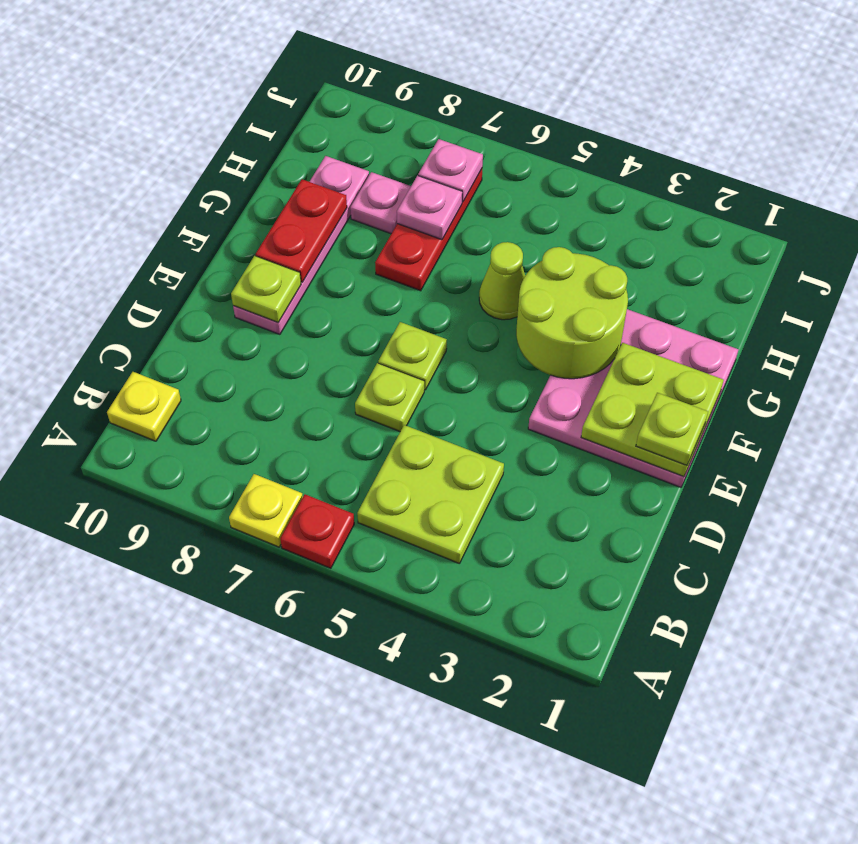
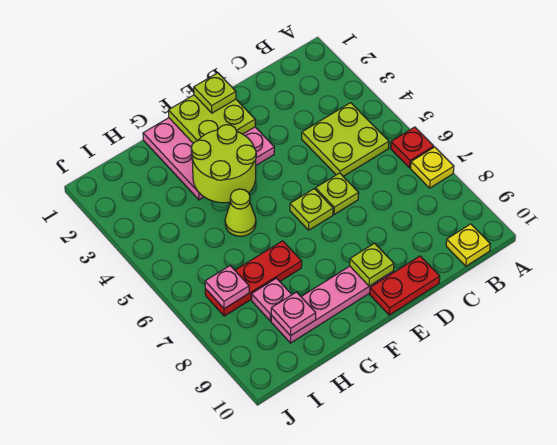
red plate F9:G9 level 2 -> red plate D10:E10 level 1
pink plate H7 level 2 -> pink plate H9 level 2

